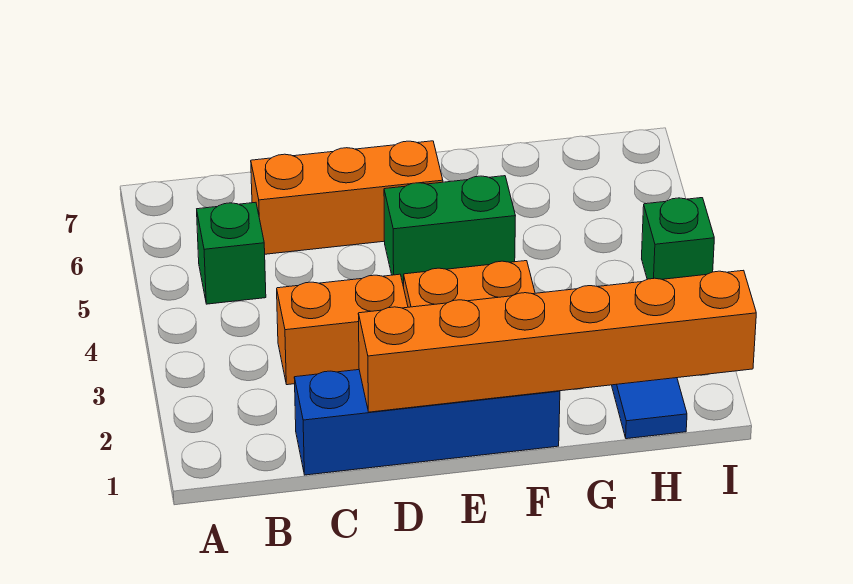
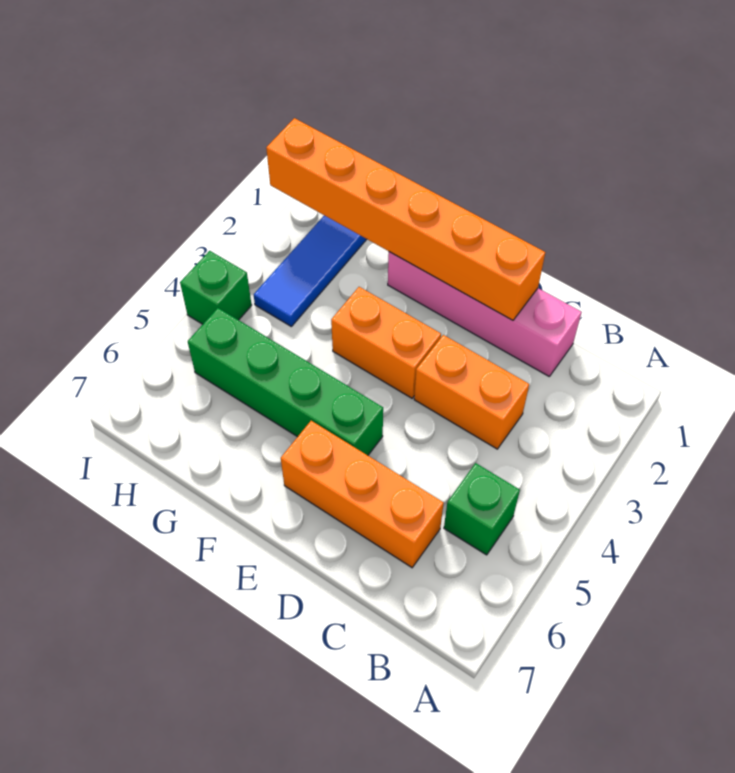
blue brick C1:F1 level 1 -> pink brick C1:F1 level 1
green brick E5:F5 level 1 -> green brick E5:H5 level 1

